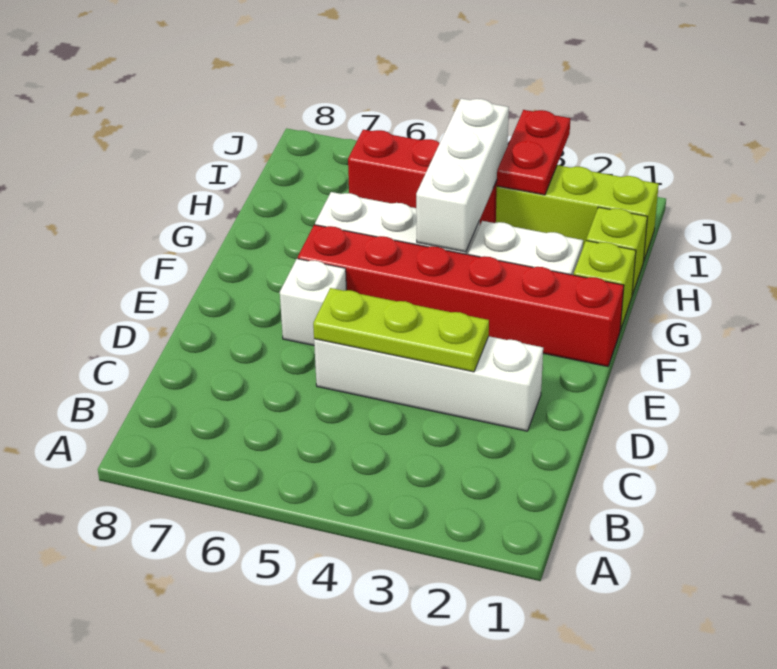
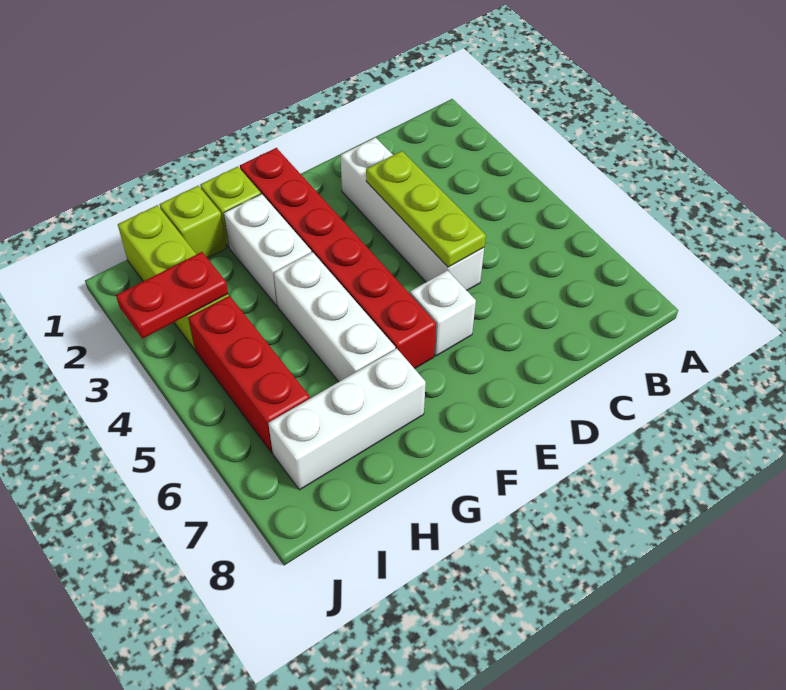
white brick G4:I4 level 2 -> white brick G7:I7 level 1

